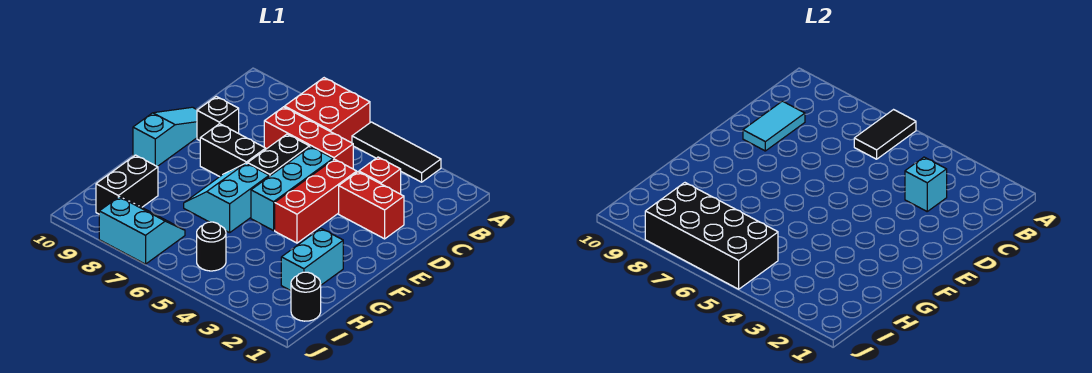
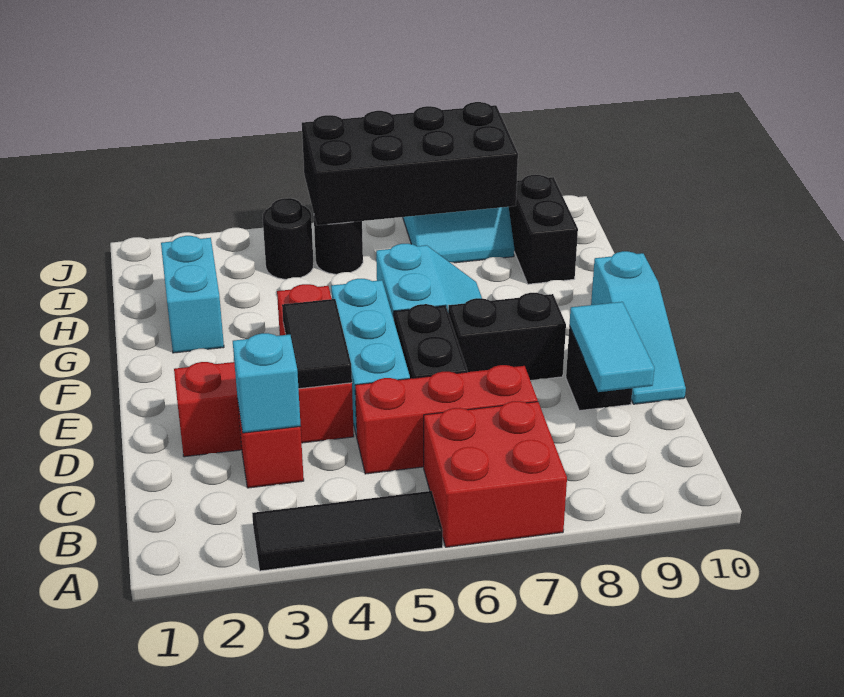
black tile A6:B6 level 2 -> black tile D4:E4 level 2
black round brick I1 level 1 -> black round brick I4 level 1

